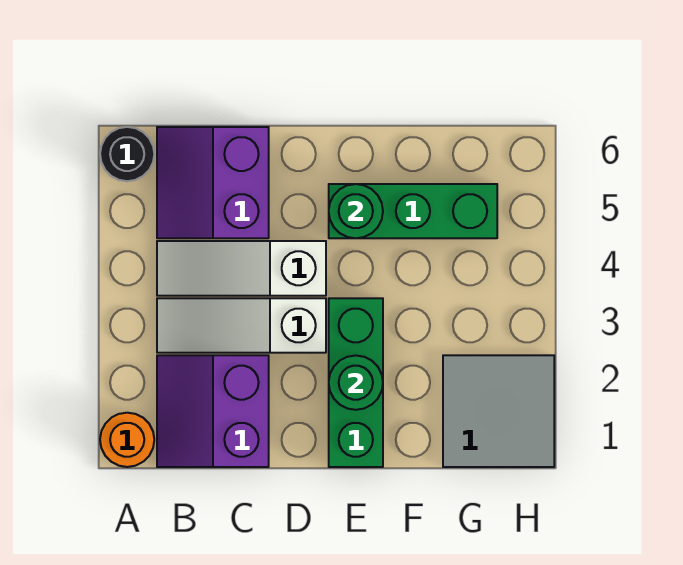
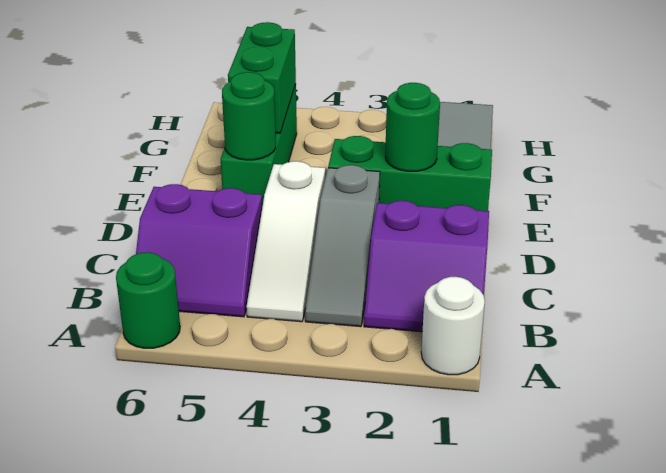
orange round brick A1 level 1 -> white round brick A1 level 1
black round brick A6 level 1 -> green round brick A6 level 1
white slope B3:D3 level 1 top D -> grey slope B3:D3 level 1 top D
none -> green brick F5:G5 level 2

